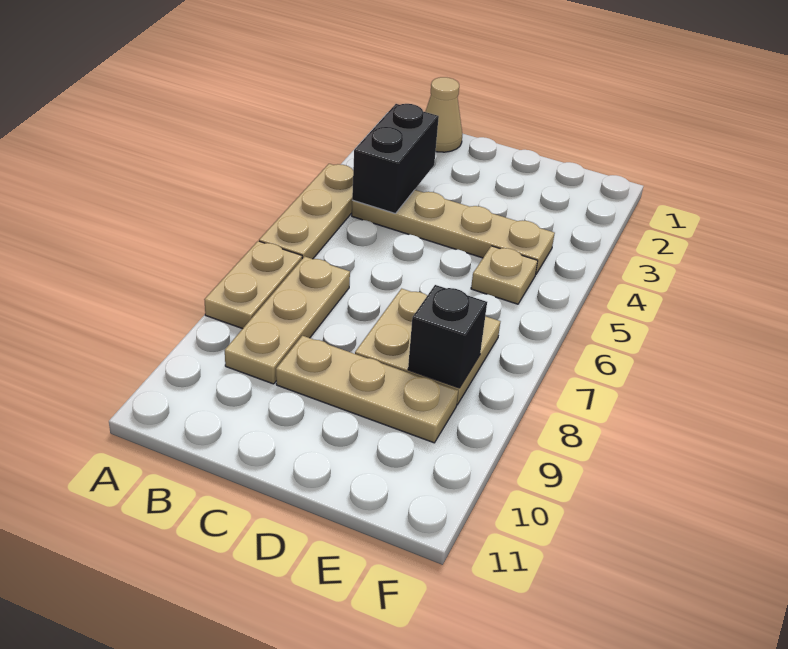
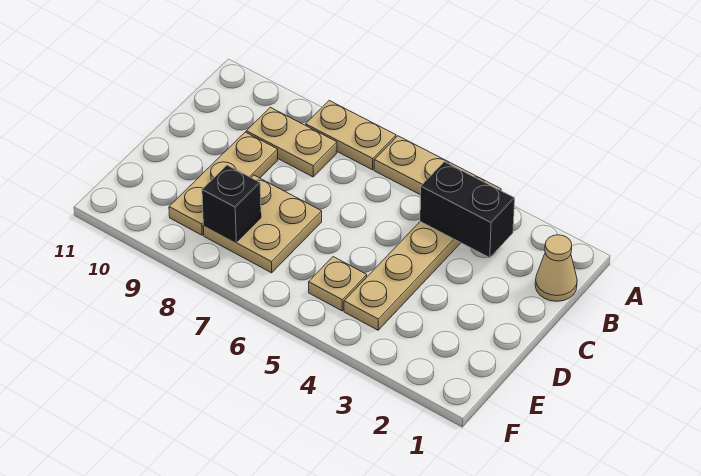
tan plate B7:B9 level 1 -> tan plate B8:B9 level 1

